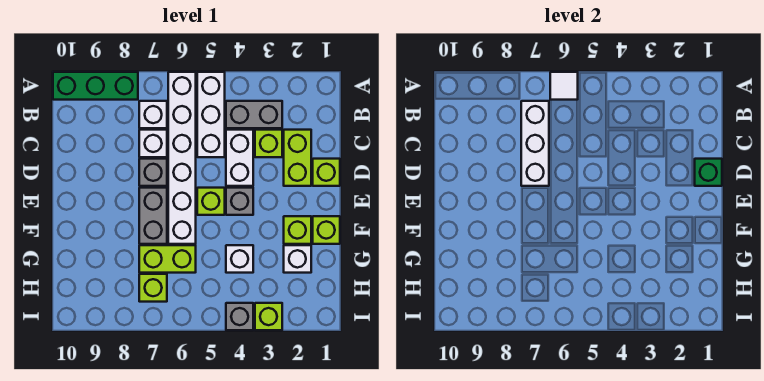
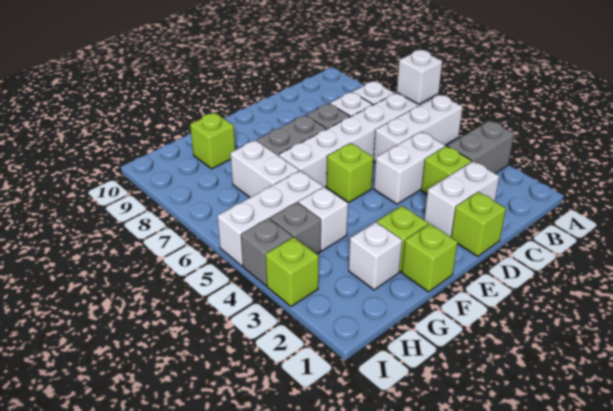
white tile A6 level 2 -> white brick A6 level 2
green brick A8:A10 level 1 -> none
grey brick B3:B4 level 1 -> grey brick A3:B3 level 1
white brick B7:D7 level 2 -> white brick G5:I5 level 1
lime brick C2:D2 level 1 -> white brick C2:D2 level 1
green brick D1 level 2 -> none
grey brick E4 level 1 -> grey brick H4 level 1
lime brick G6:G7 level 1 -> white brick G6:G7 level 1
lime brick H7 level 1 -> lime brick G9 level 1

